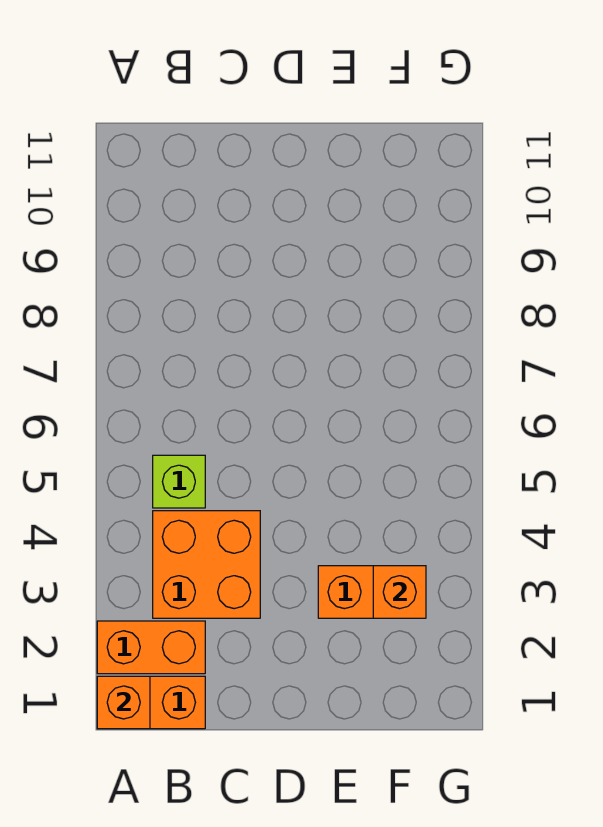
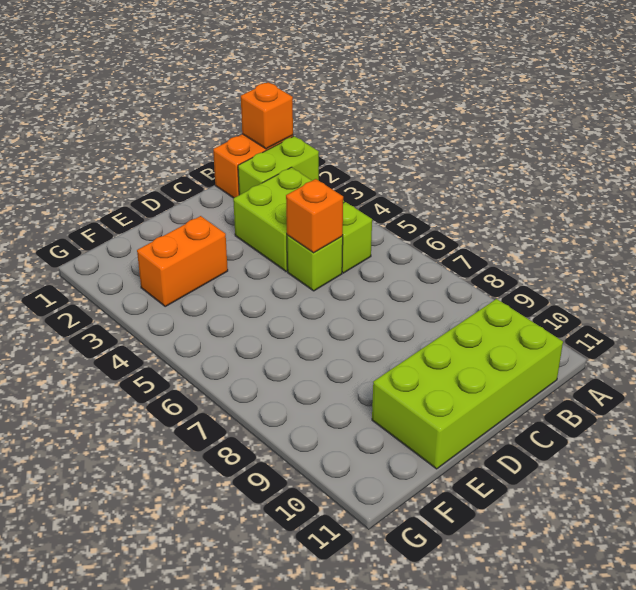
orange brick A2:B2 level 1 -> lime brick A2:B2 level 1
orange brick B3:C4 level 1 -> lime brick B3:C4 level 1
none -> lime brick B10:E11 level 1
none -> lime brick C5 level 1
orange brick F3 level 2 -> orange brick C5 level 2

